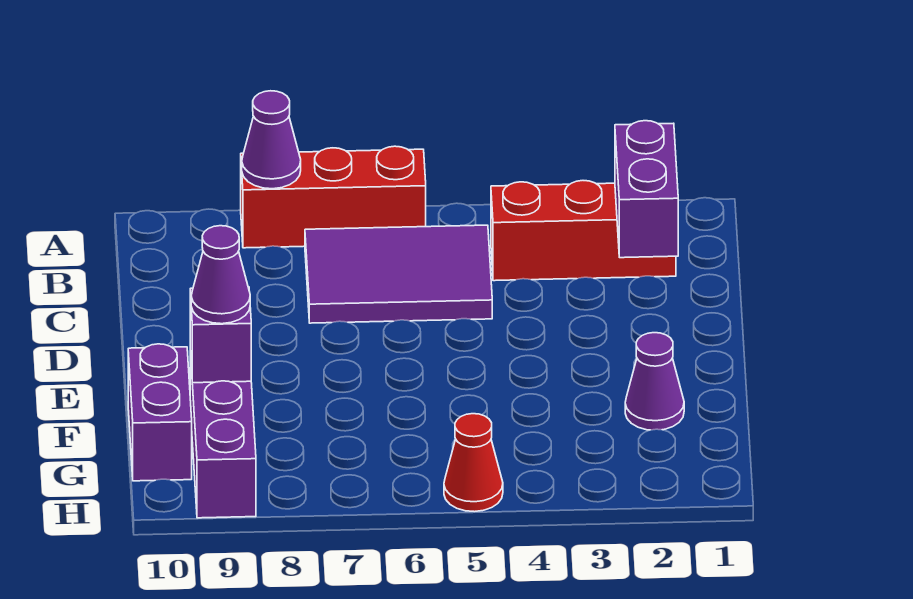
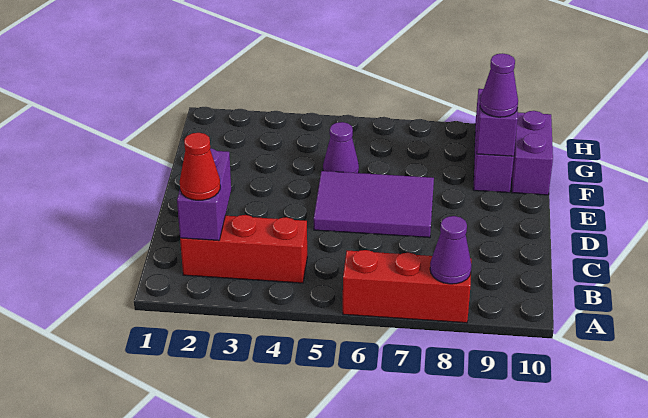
purple tile B5:C7 level 1 -> purple tile D5:E7 level 1
purple cone F2 level 1 -> purple cone F5 level 1
red cone H5 level 1 -> red cone B2 level 3

